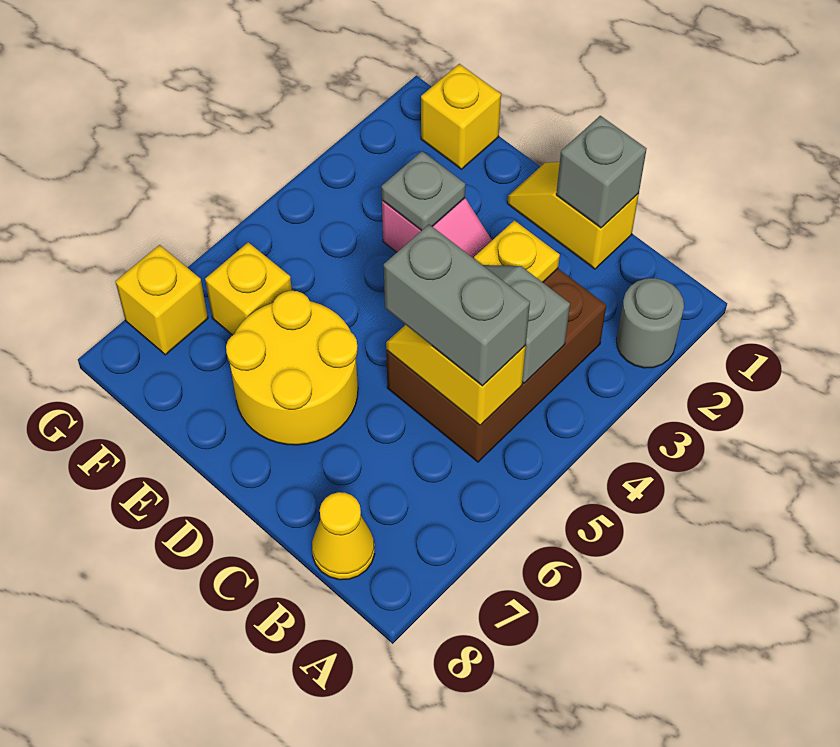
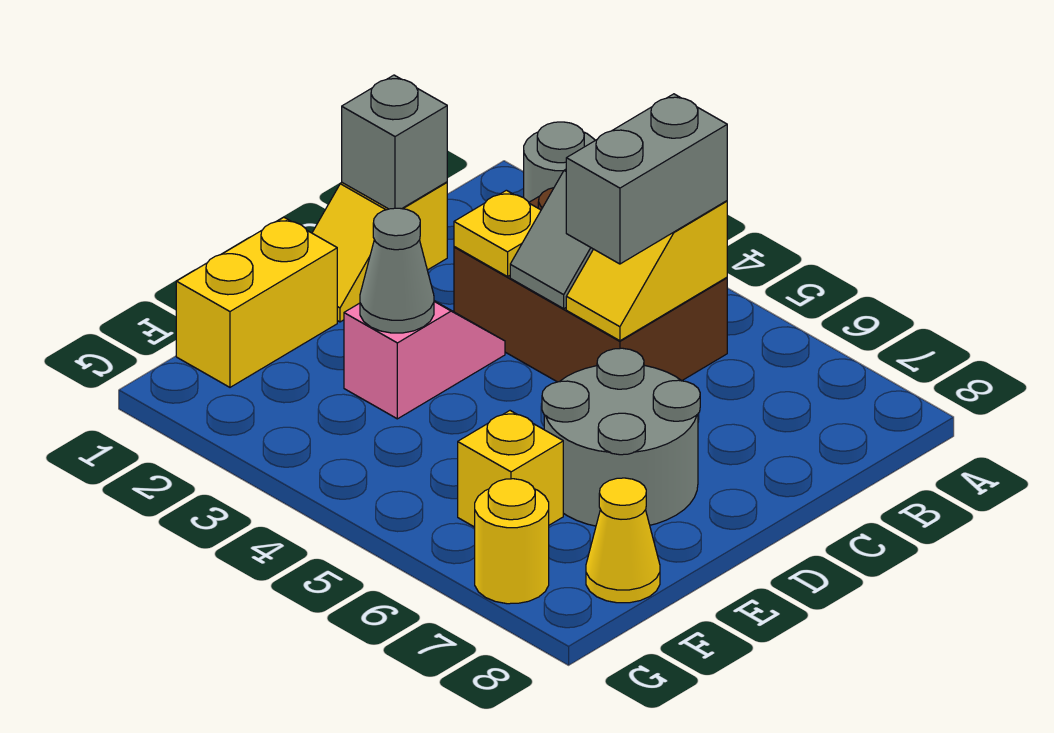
yellow cone B8 level 1 -> yellow cone F8 level 1
yellow round brick D6:E7 level 1 -> grey round brick D6:E7 level 1
grey plate E3 level 2 -> grey cone E3 level 2
yellow brick F1 level 1 -> yellow brick E1:F1 level 1
yellow brick G7 level 1 -> yellow round brick G7 level 1

